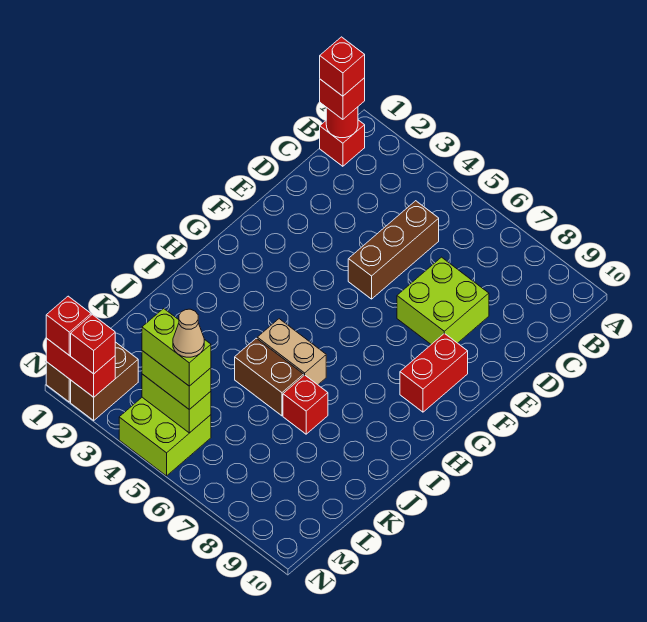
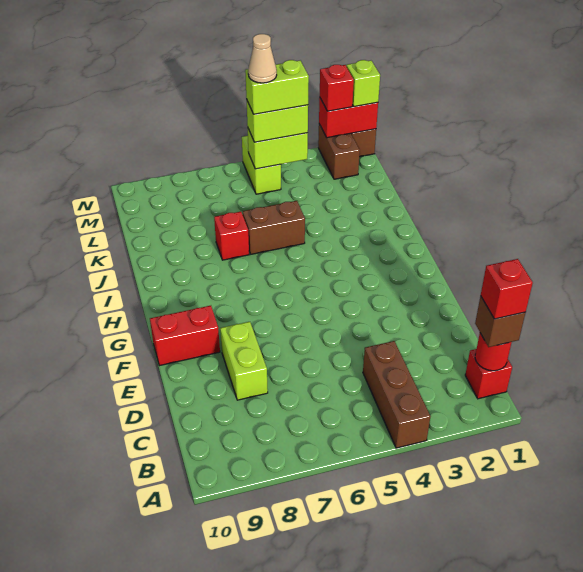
red brick B1 level 3 -> brown brick B1 level 3
brown brick C5:E5 level 1 -> brown brick A4:C4 level 1
lime brick D7:E8 level 1 -> lime brick D8:E8 level 1
red brick F9:G9 level 1 -> red brick F9:F10 level 1
tan brick I5:I6 level 1 -> none
lime brick M4:N5 level 1 -> lime brick M5:N5 level 1
red brick N1 level 3 -> lime brick N1 level 3

